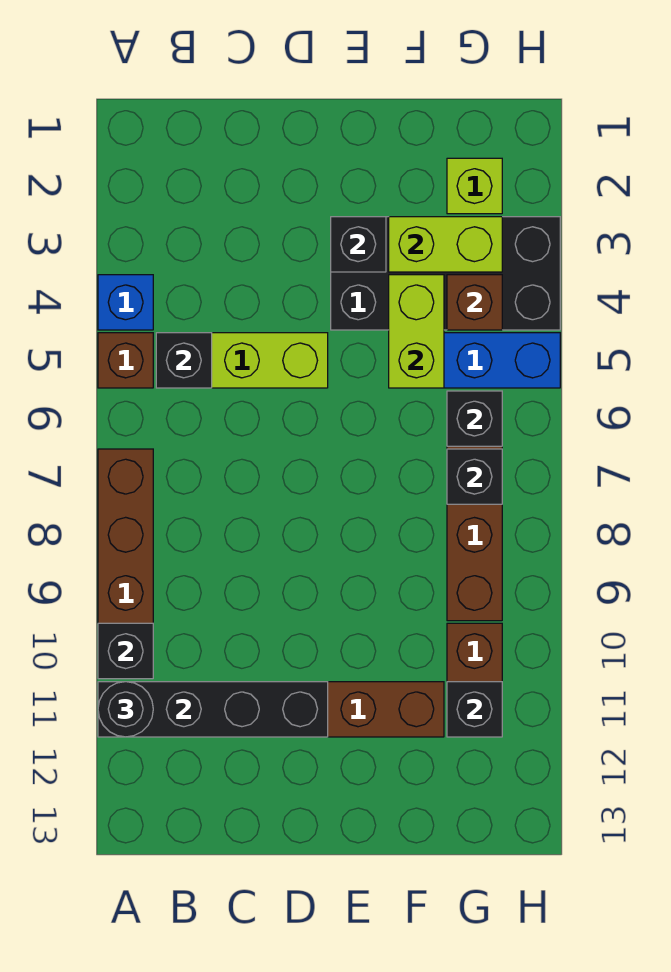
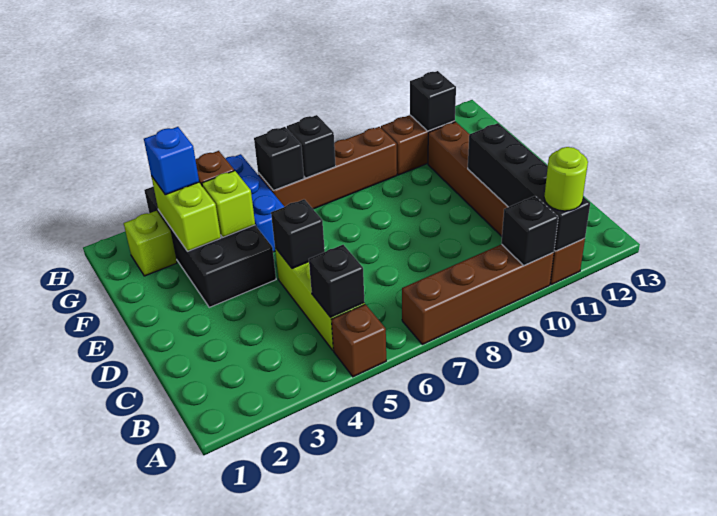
blue brick A4 level 1 -> blue brick G3 level 3
black round brick A11 level 3 -> lime round brick A11 level 3
black brick E3 level 2 -> black brick D5 level 2
lime brick F4:F5 level 2 -> lime brick F4 level 2

